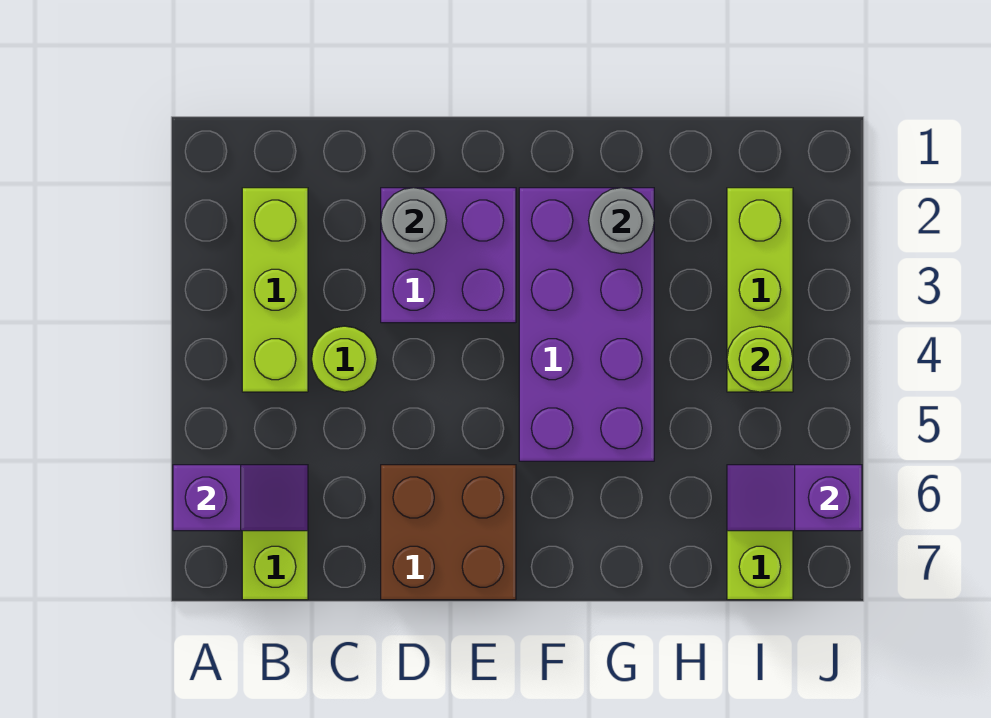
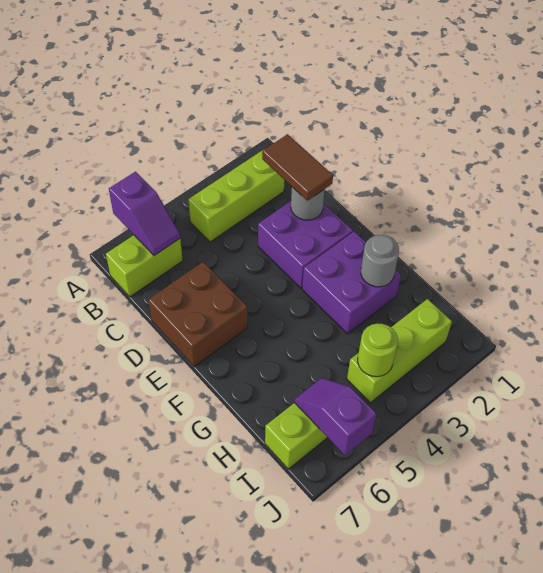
none -> brown tile C2:D2 level 3
lime round brick C4 level 1 -> none
purple brick F2:G5 level 1 -> purple brick F2:G3 level 1

